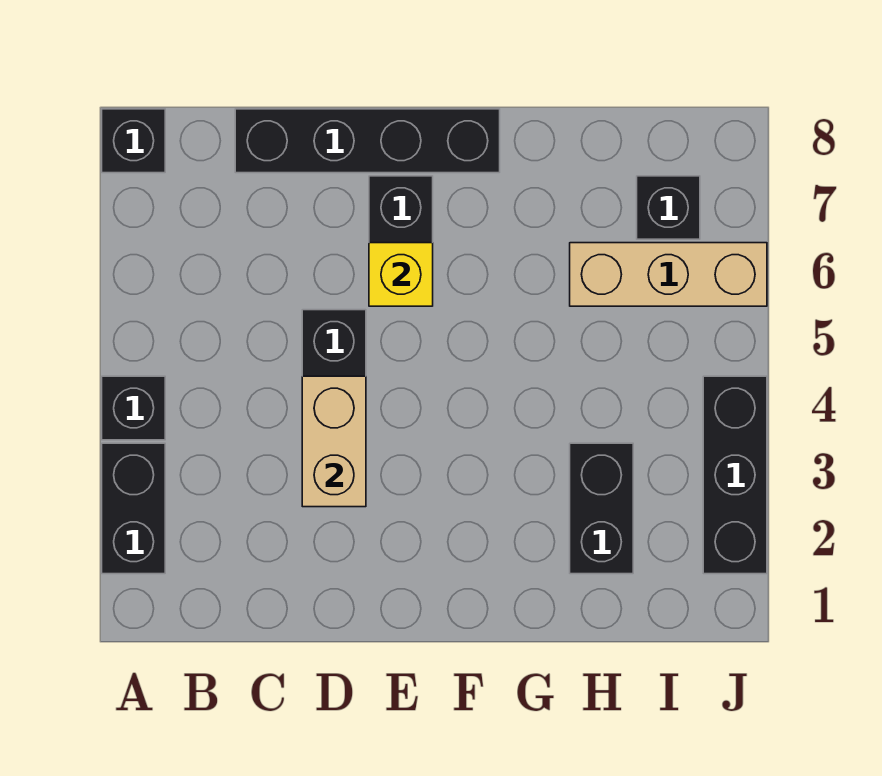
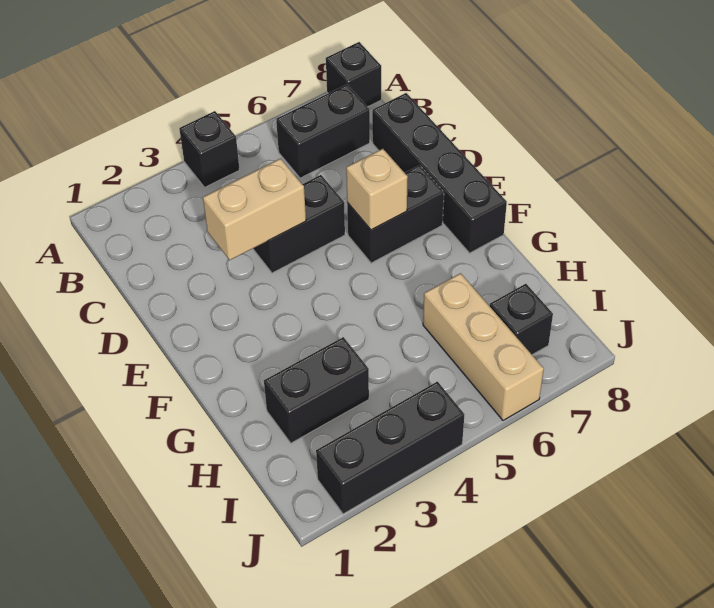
black brick A2:A3 level 1 -> black brick B6:B7 level 1
yellow brick E6 level 2 -> tan brick E6 level 2

